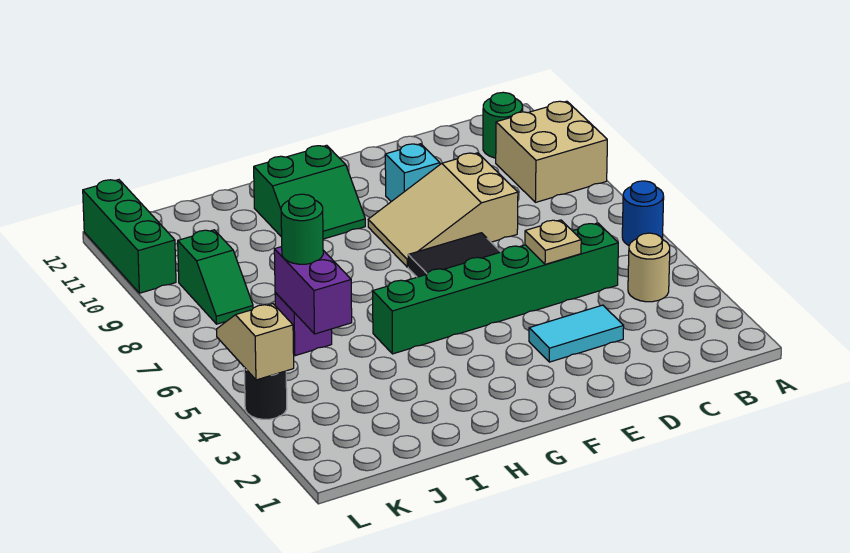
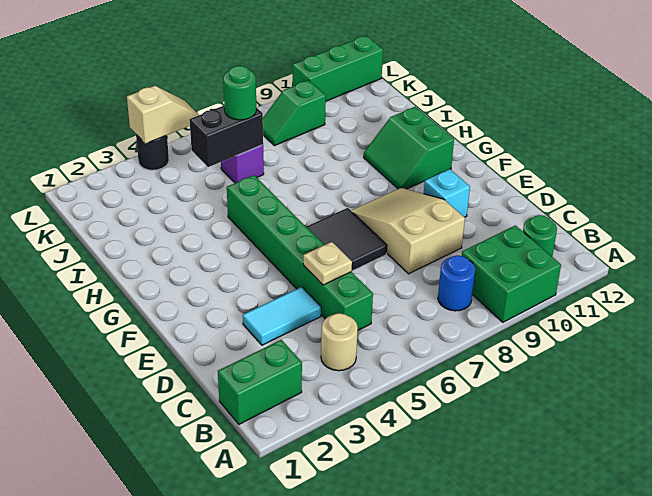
blue round brick A6 level 1 -> blue round brick B8 level 1
tan brick A9:B10 level 1 -> green brick A9:B10 level 1
none -> green brick B1:B2 level 1
cyan tile D3:E3 level 1 -> cyan tile D3:D4 level 1
purple brick J5:J6 level 2 -> black brick J5:J6 level 2

